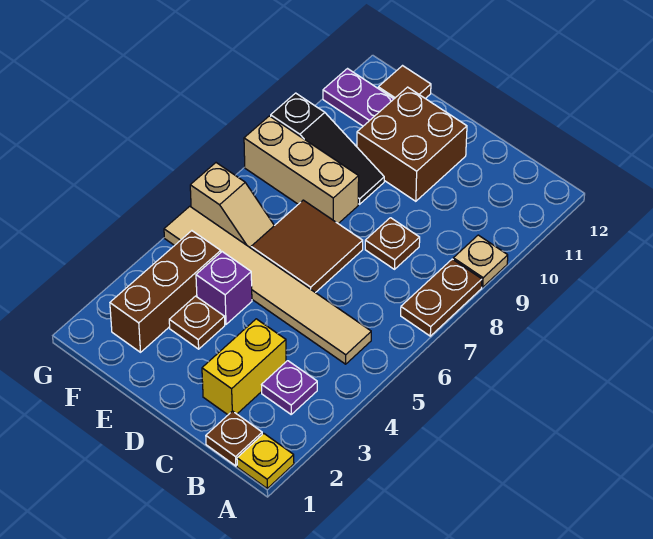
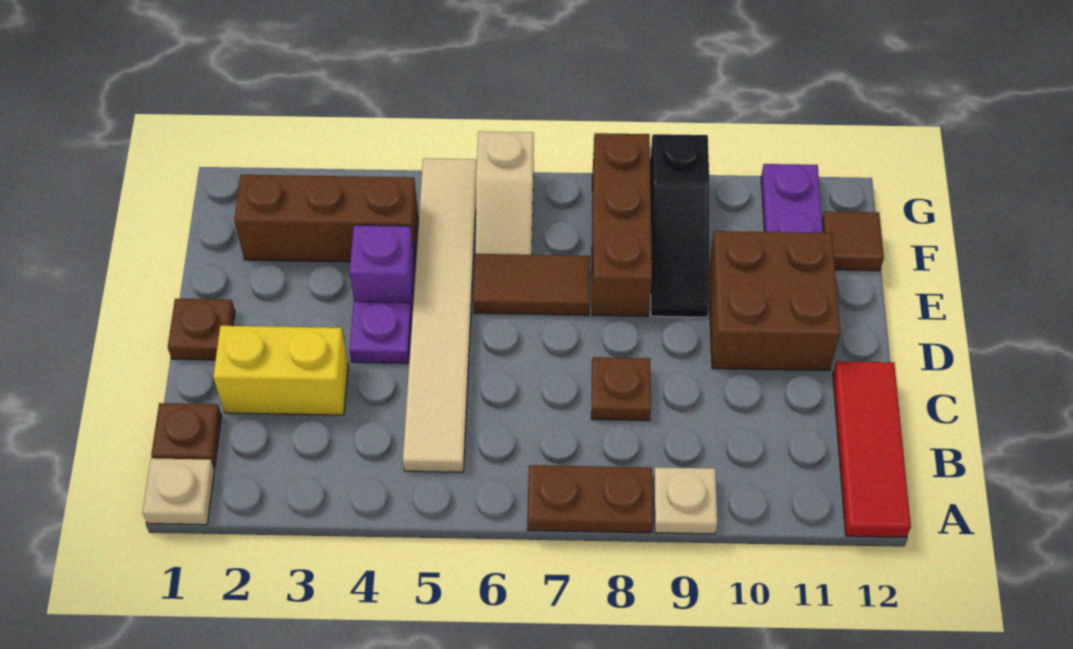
yellow plate A1 level 1 -> tan plate A1 level 1
none -> red tile A12:C12 level 1
purple plate B3 level 1 -> purple plate D4 level 1
brown tile D6:E7 level 1 -> brown tile E6:E7 level 1
brown plate E3 level 1 -> brown plate D1 level 1
tan brick E8:G8 level 1 -> brown brick E8:G8 level 1

